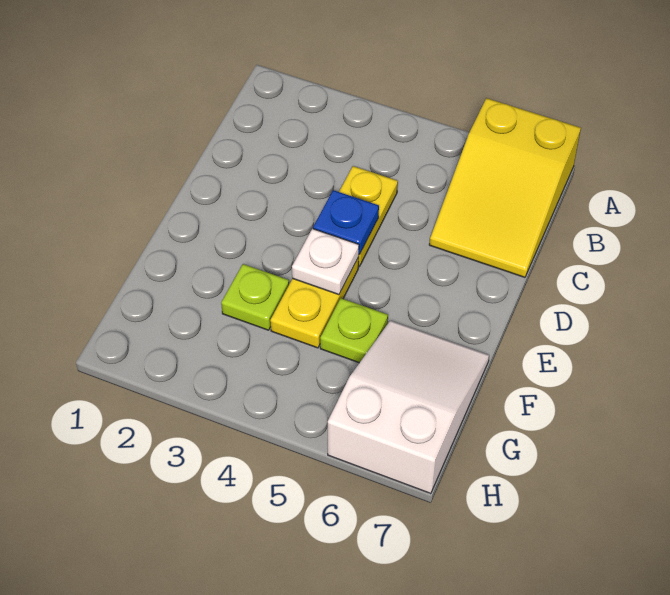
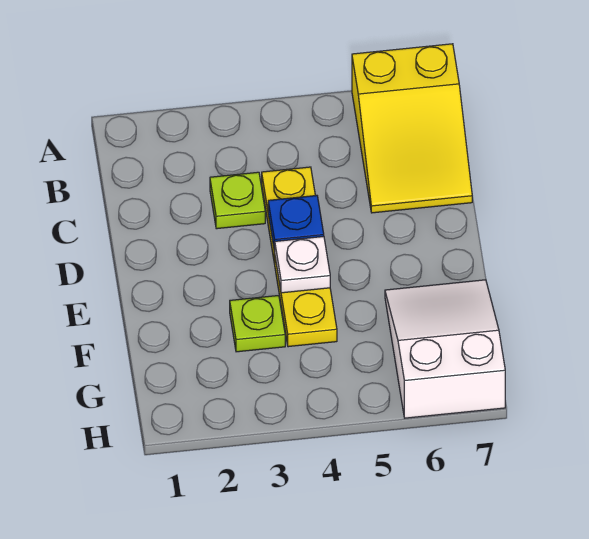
lime plate F5 level 1 -> lime plate C3 level 1

